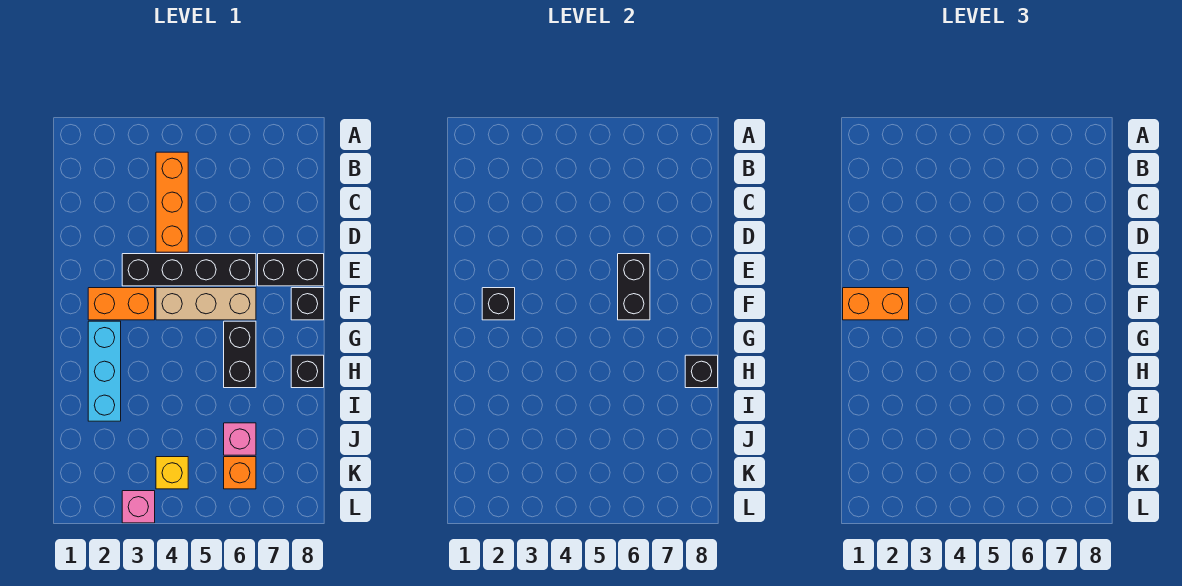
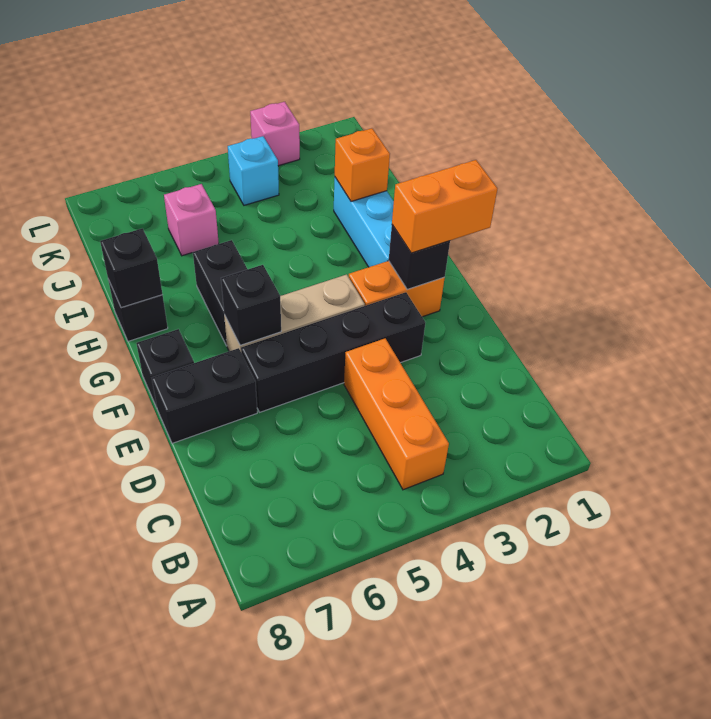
black brick E6:F6 level 2 -> black brick F6 level 2
yellow brick K4 level 1 -> cyan brick K4 level 1
orange brick K6 level 1 -> orange brick I2 level 2

